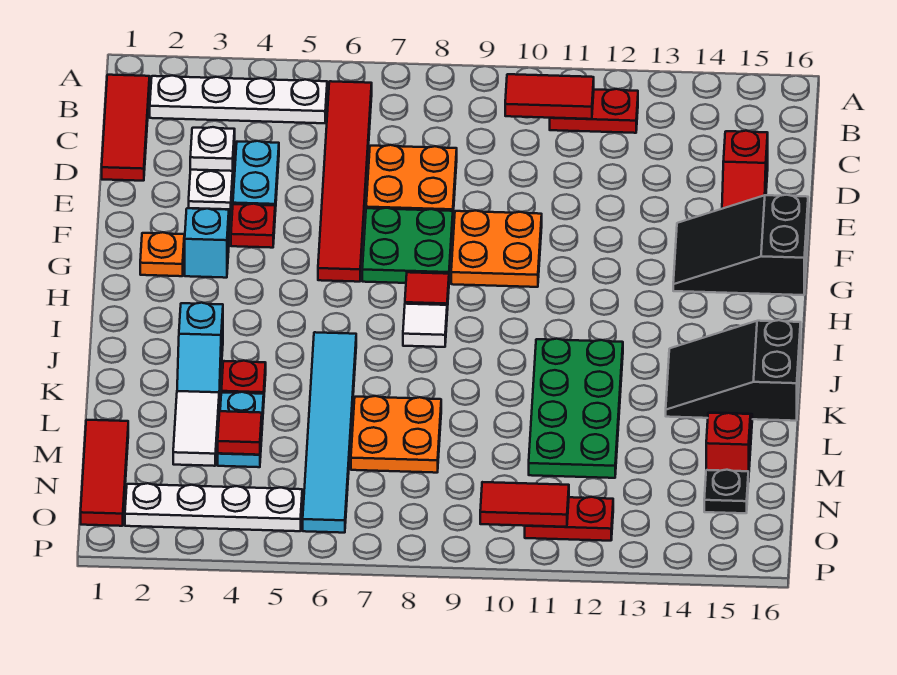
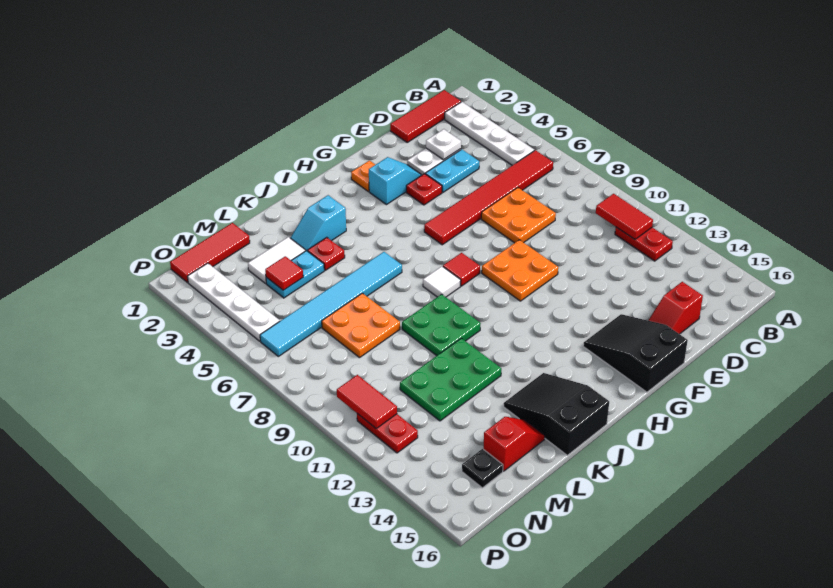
green plate F7:G8 level 1 -> green plate J9:K10 level 1
green plate J11:M12 level 1 -> green plate K11:M12 level 1

